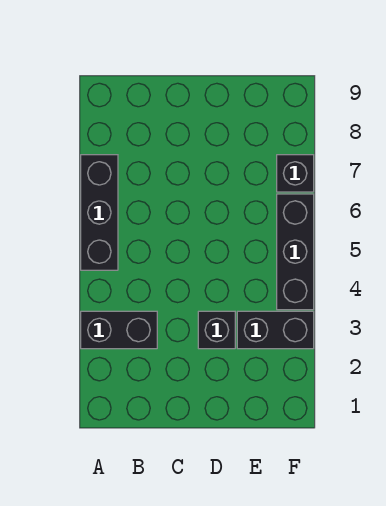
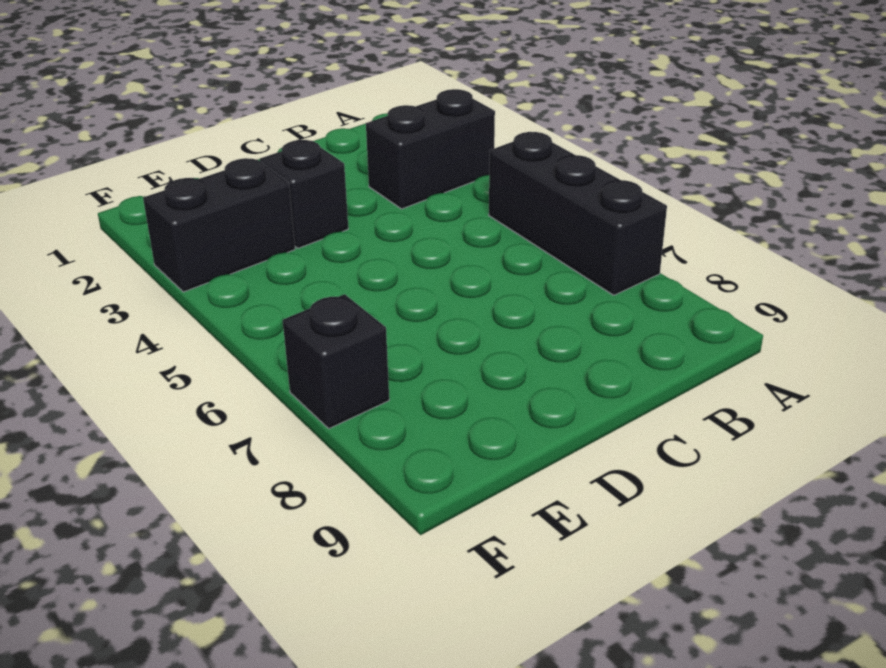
black brick F4:F6 level 1 -> none

